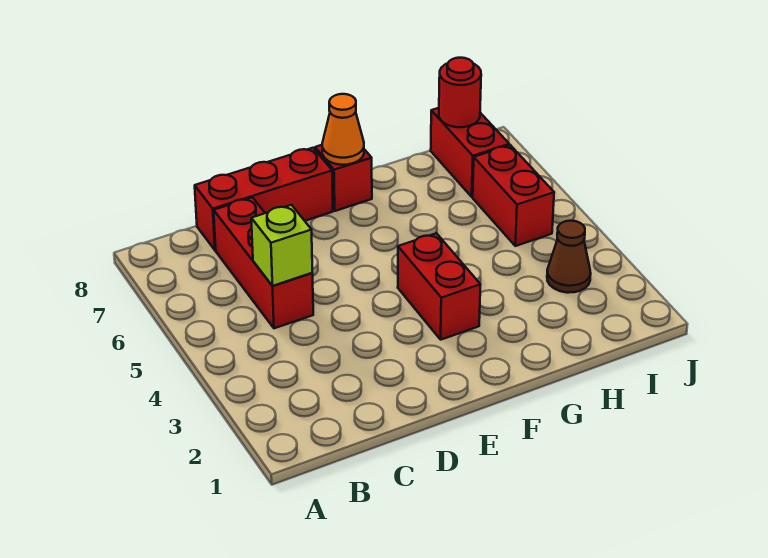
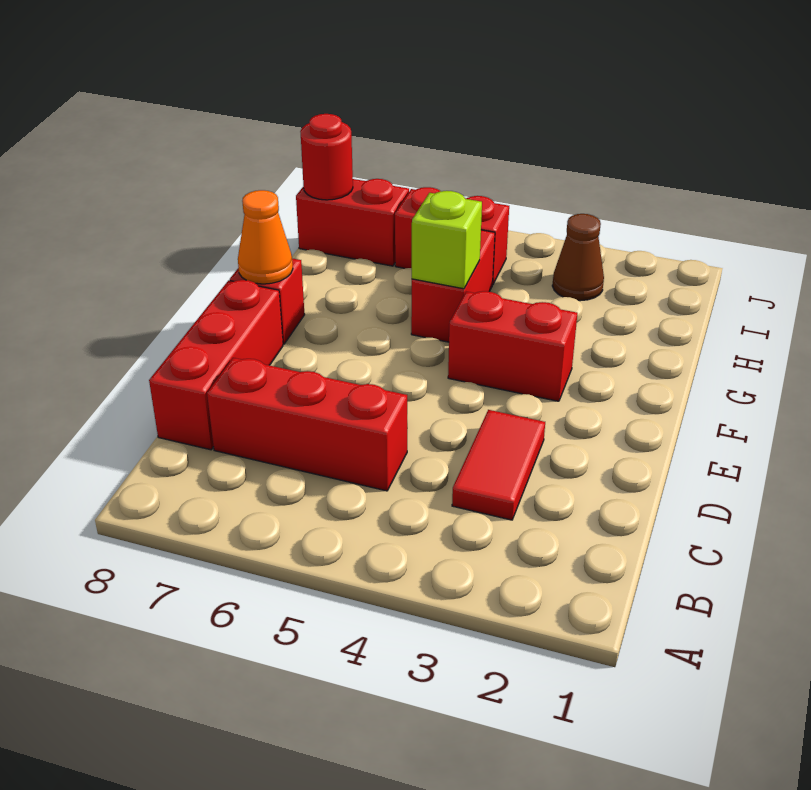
none -> red tile C3:D3 level 1
lime brick C5 level 2 -> lime brick G5 level 2
none -> red brick G5:H5 level 1

